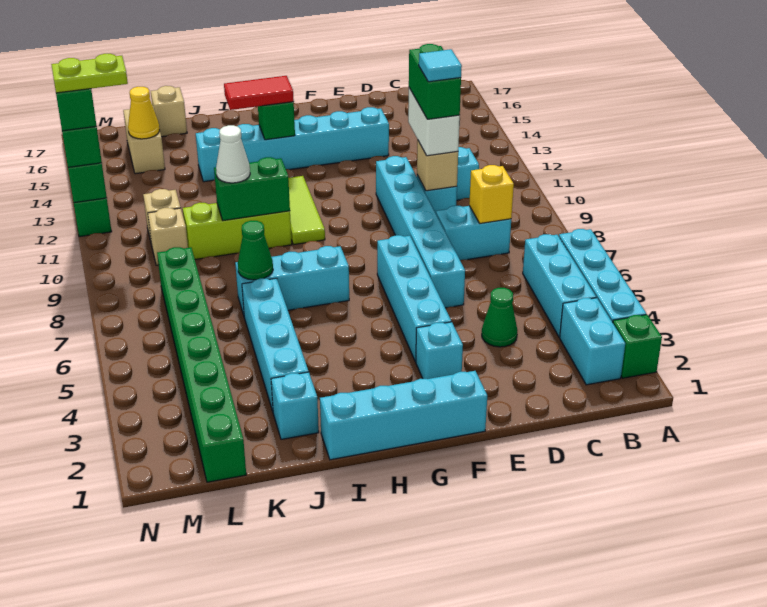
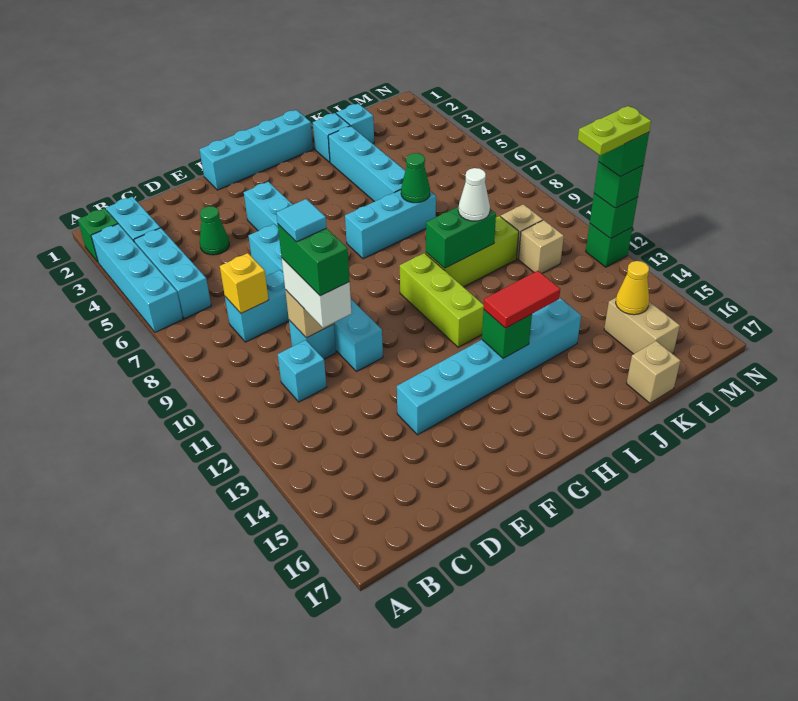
cyan brick F3 level 1 -> cyan brick K2 level 1
lime tile H10:H12 level 1 -> lime brick H10:H12 level 1
green brick L1:L8 level 1 -> none

